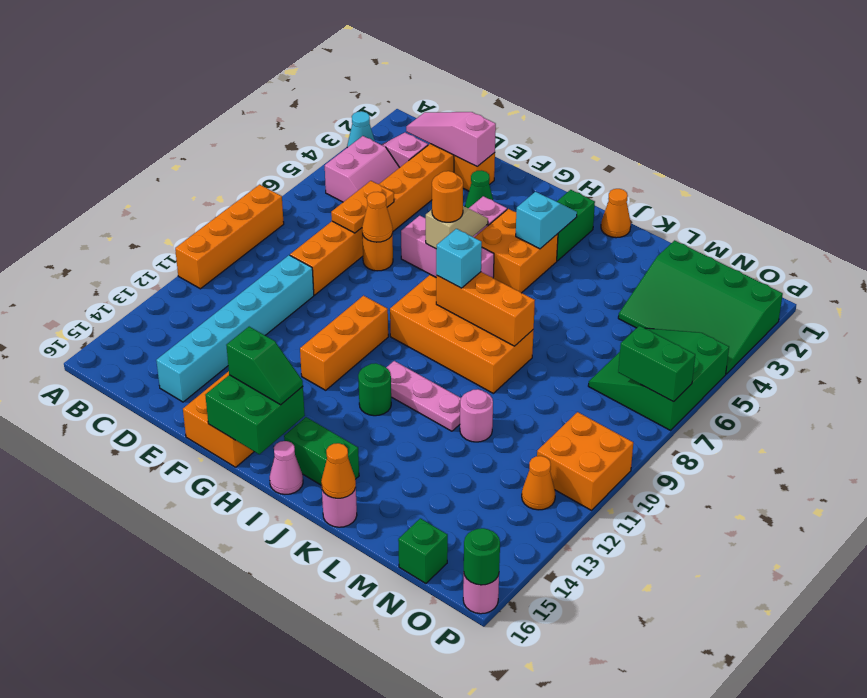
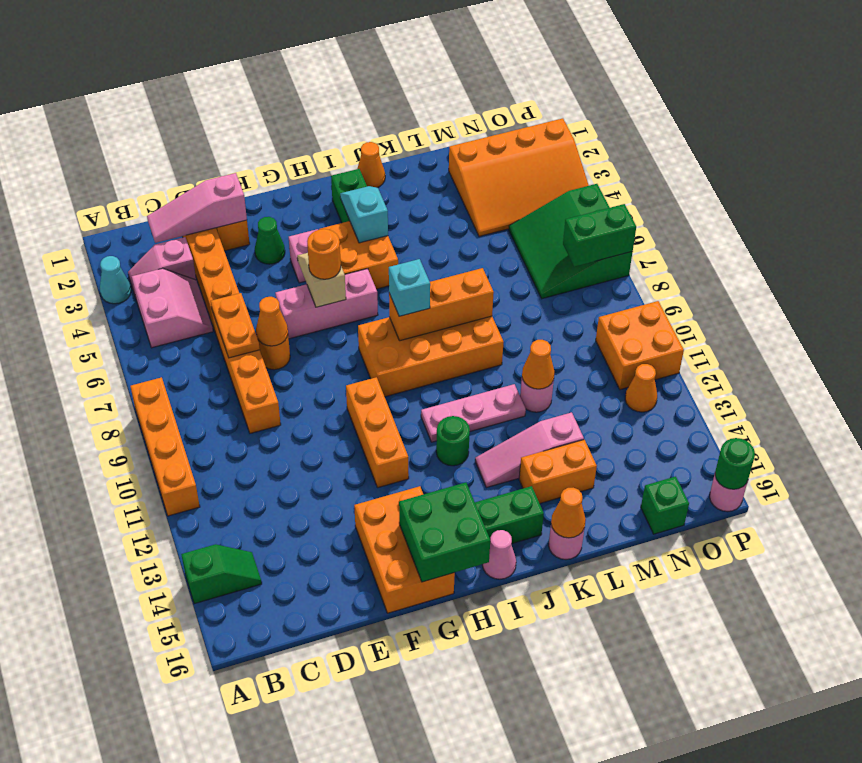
cyan brick D10:D15 level 1 -> none
green slope G15:H15 level 3 top G -> green slope A14:B14 level 1 top A
none -> pink slope J13:L13 level 1 top L
none -> orange brick K14:L14 level 1
none -> orange cone L11 level 2
green slope M2:P4 level 1 top 2 -> orange slope M2:P4 level 1 top 2

